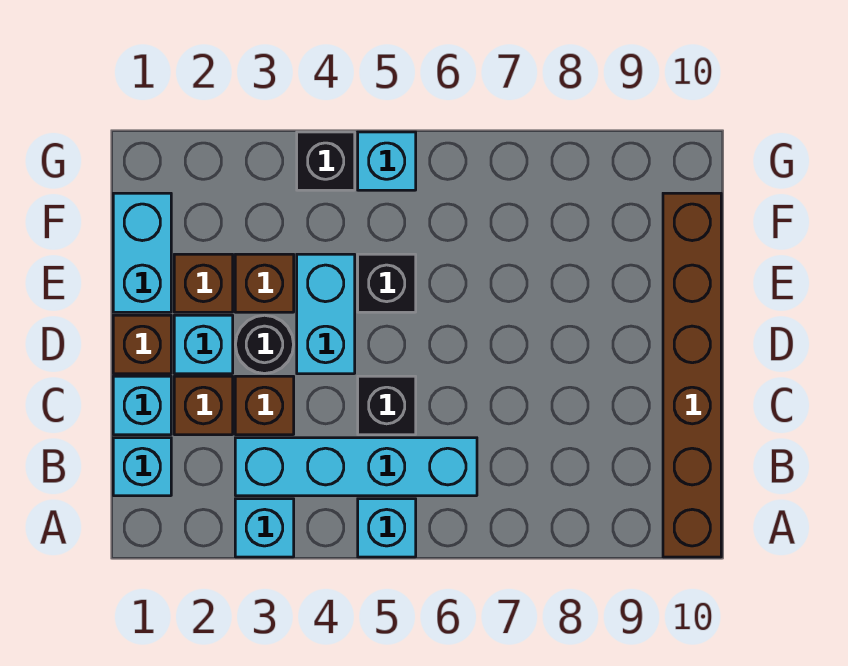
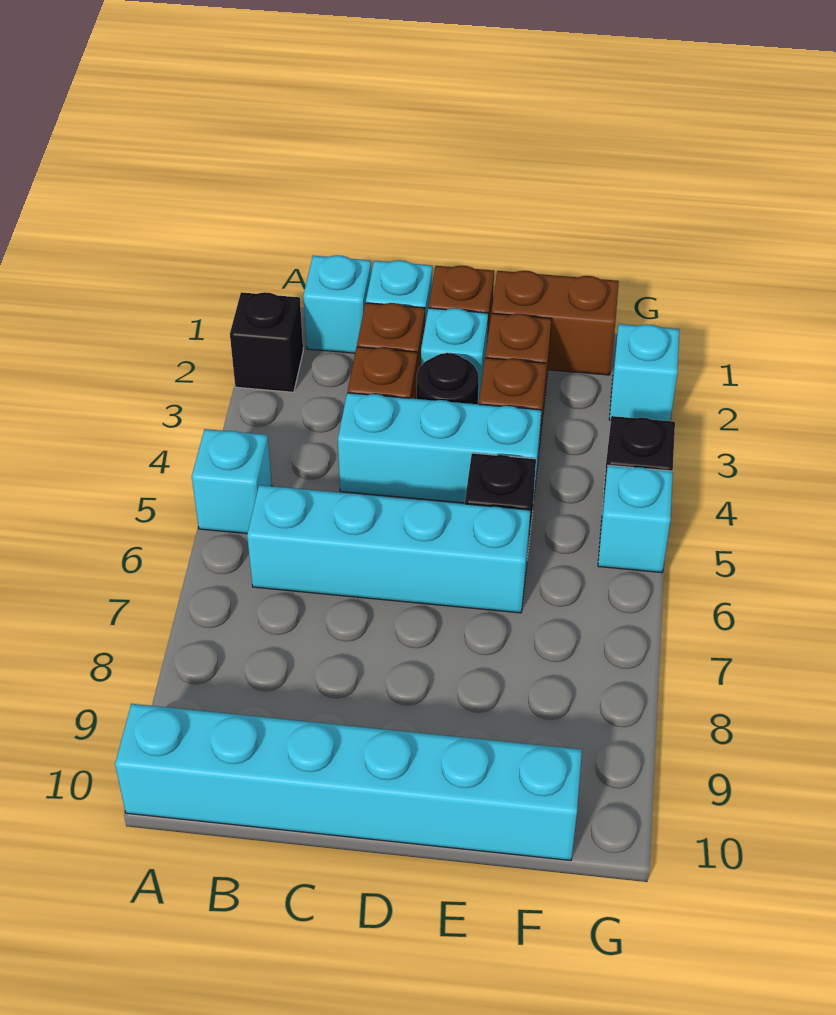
cyan brick A3 level 1 -> cyan brick G2 level 1
brown brick A10:F10 level 1 -> cyan brick A10:F10 level 1
cyan brick B3:B6 level 1 -> cyan brick B6:E6 level 1
black brick C5 level 1 -> black brick A2 level 1
cyan brick D4:E4 level 1 -> cyan brick C4:E4 level 1
cyan brick E1:F1 level 1 -> brown brick E1:F1 level 1

